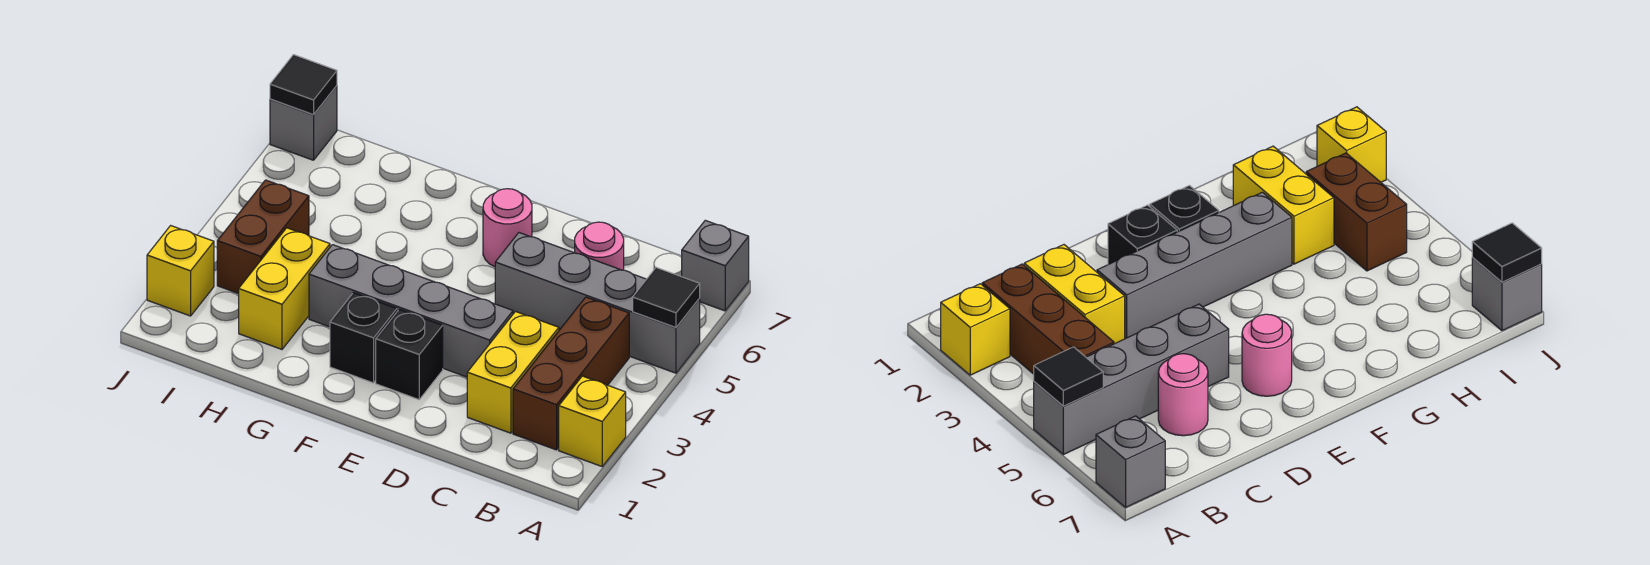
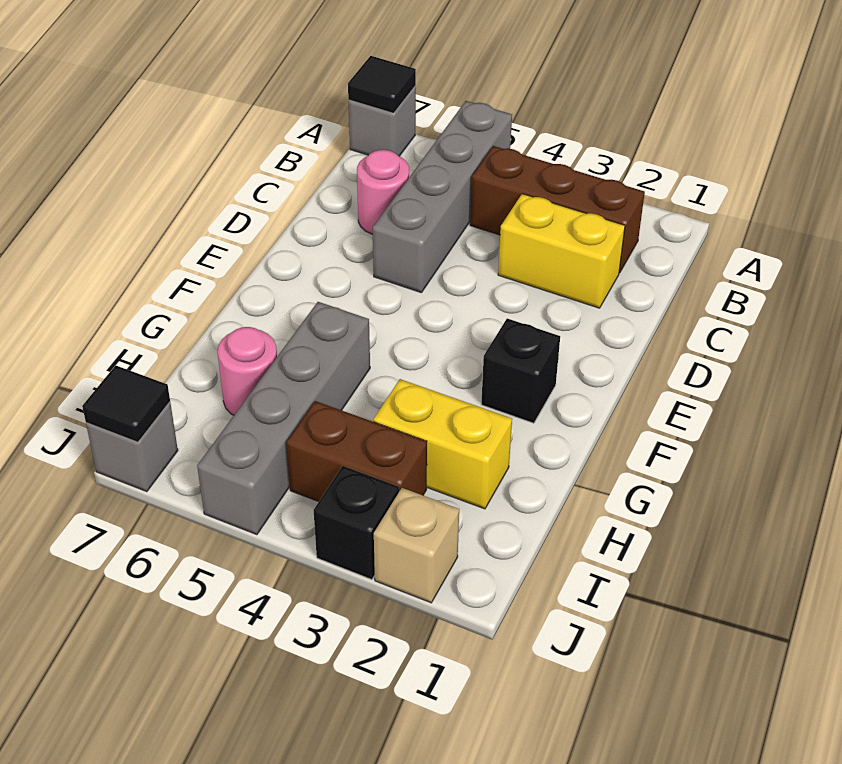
yellow brick A2 level 1 -> none
black tile A5 level 2 -> black tile A7 level 2
grey brick D3:G3 level 1 -> grey brick G5:J5 level 1
black brick E2 level 1 -> black brick J3 level 1
pink round brick E6 level 1 -> pink round brick H6 level 1
yellow brick J2 level 1 -> tan brick J2 level 1

